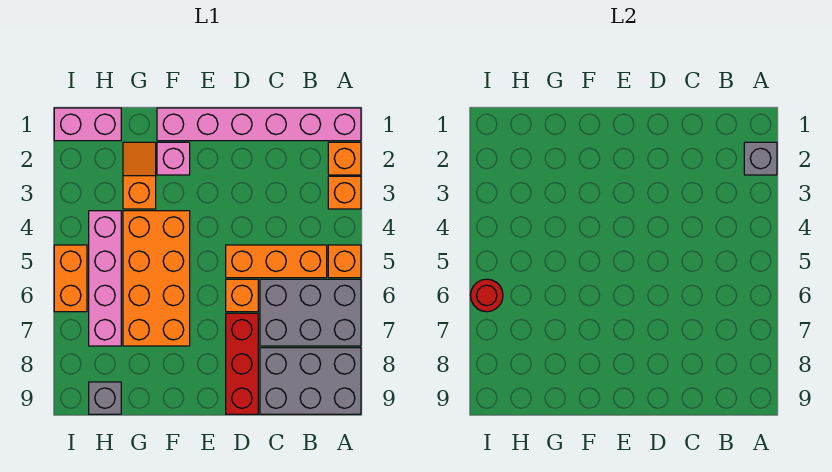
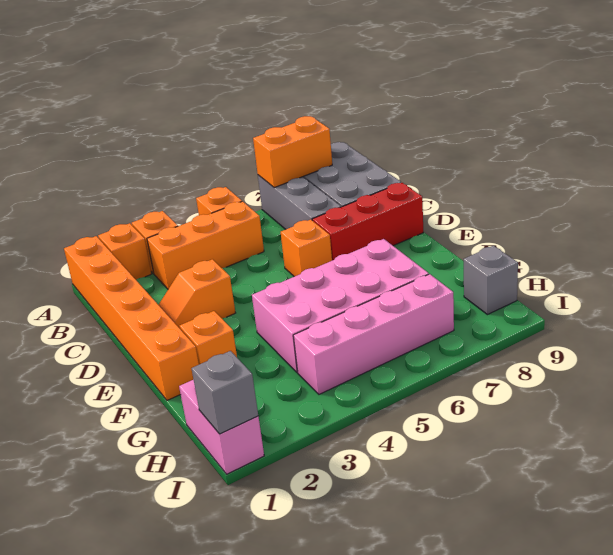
pink brick A1:F1 level 1 -> orange brick A1:F1 level 1
grey brick A2 level 2 -> grey brick I1 level 2
grey brick A6:C7 level 1 -> grey brick A7:C7 level 1
orange brick B5:D5 level 1 -> orange brick B3:B5 level 1
pink brick F2 level 1 -> orange brick F2 level 1
orange brick F4:G7 level 1 -> pink brick F4:G7 level 1
orange slope G2:G3 level 1 top 3 -> orange slope D2:D3 level 1 top 3
orange brick I5:I6 level 1 -> orange brick A7:A8 level 2
red round brick I6 level 2 -> none

